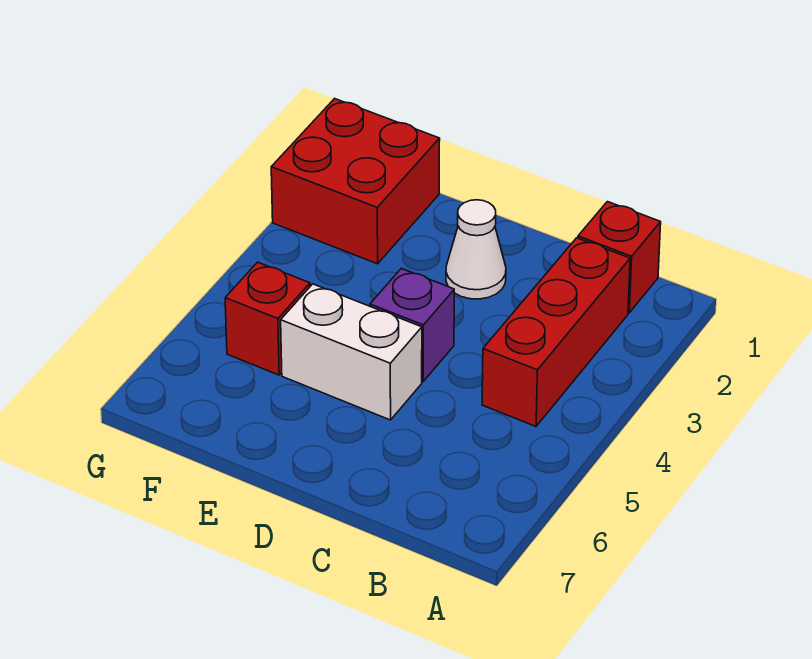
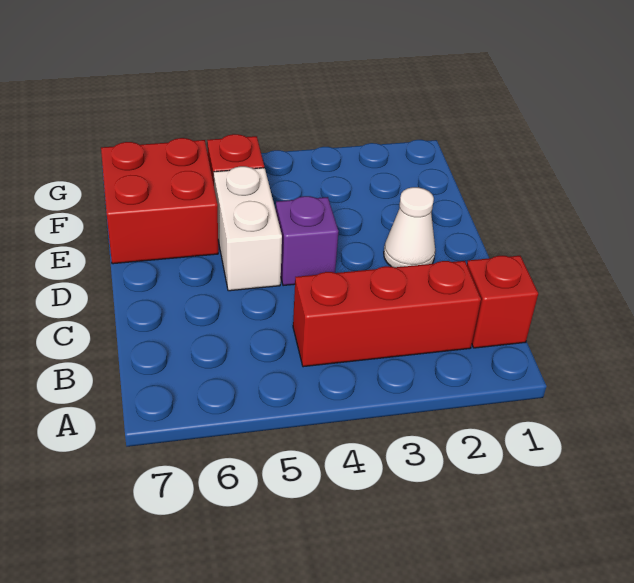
red brick F1:G2 level 1 -> red brick E6:F7 level 1

